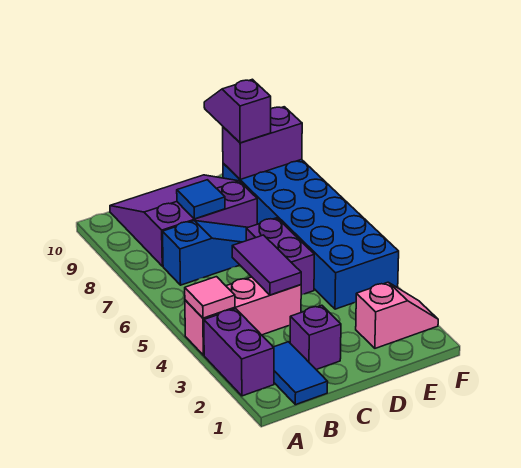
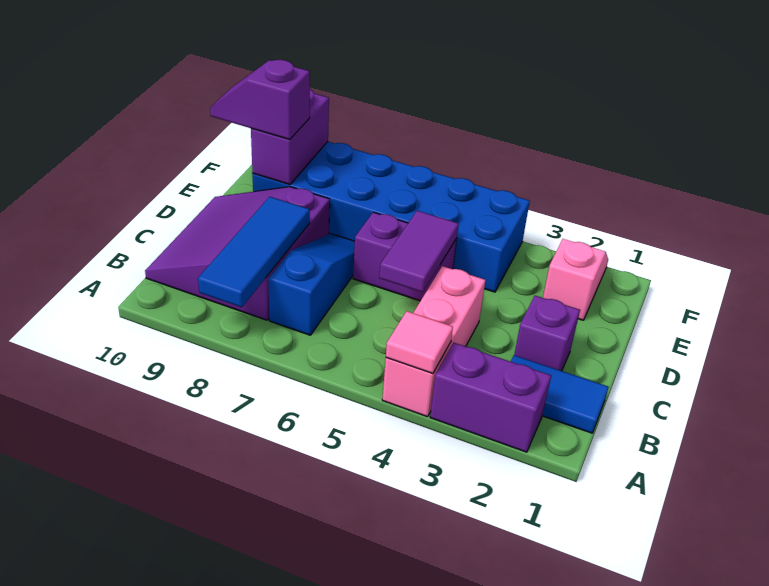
purple tile C4:C5 level 2 -> purple tile C5:D5 level 2
blue tile C8 level 2 -> blue tile A8:C8 level 2

